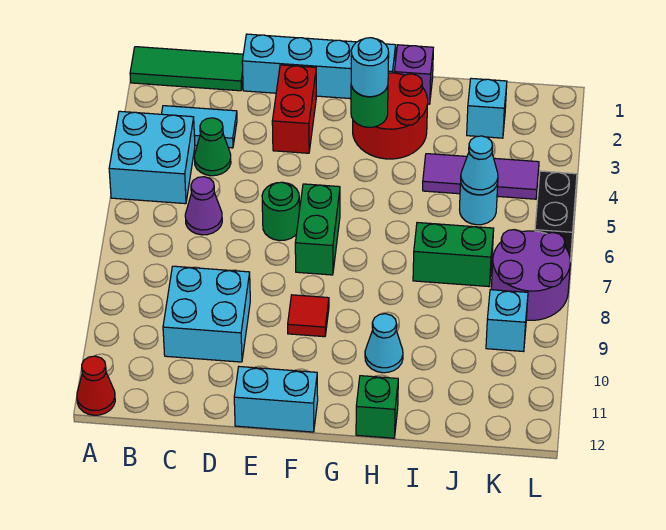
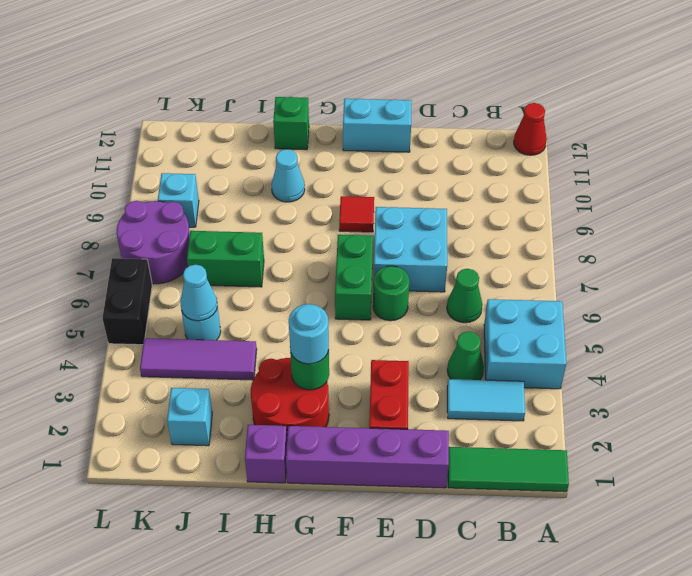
purple cone C6 level 1 -> green cone C6 level 1
cyan brick C9:D10 level 1 -> cyan brick D7:E8 level 1
cyan brick D1:G1 level 1 -> purple brick D1:G1 level 1

